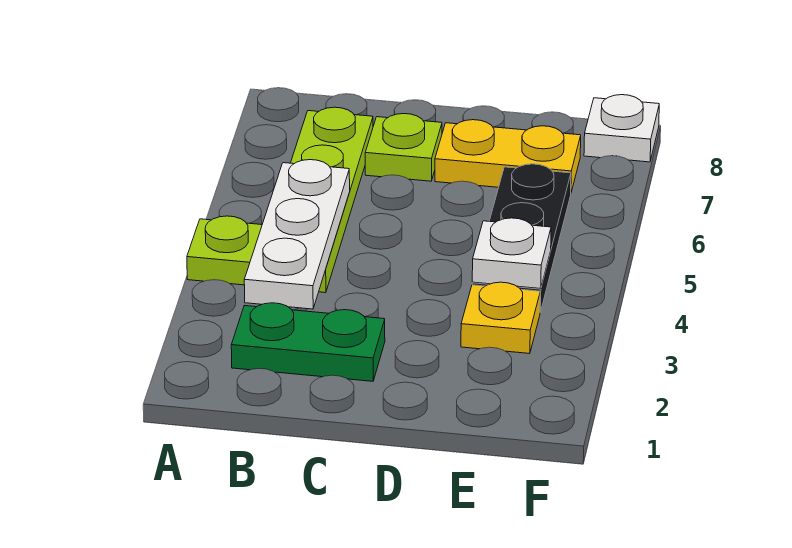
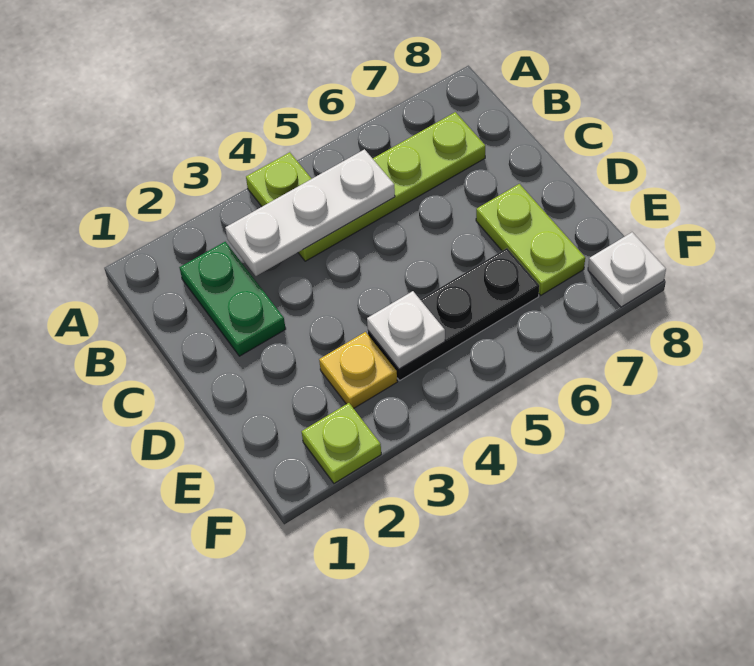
lime plate C7 level 1 -> lime plate F2 level 1
yellow plate D7:E7 level 1 -> lime plate D7:E7 level 1

